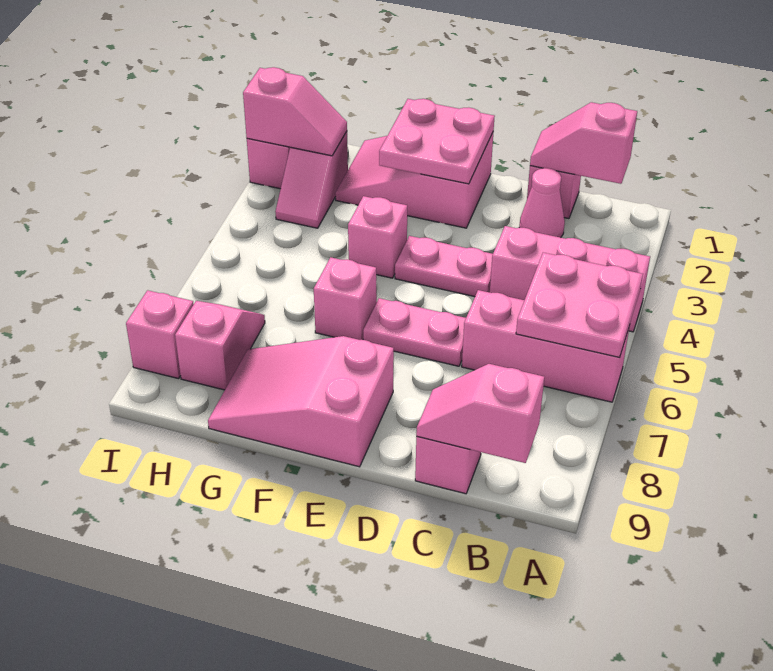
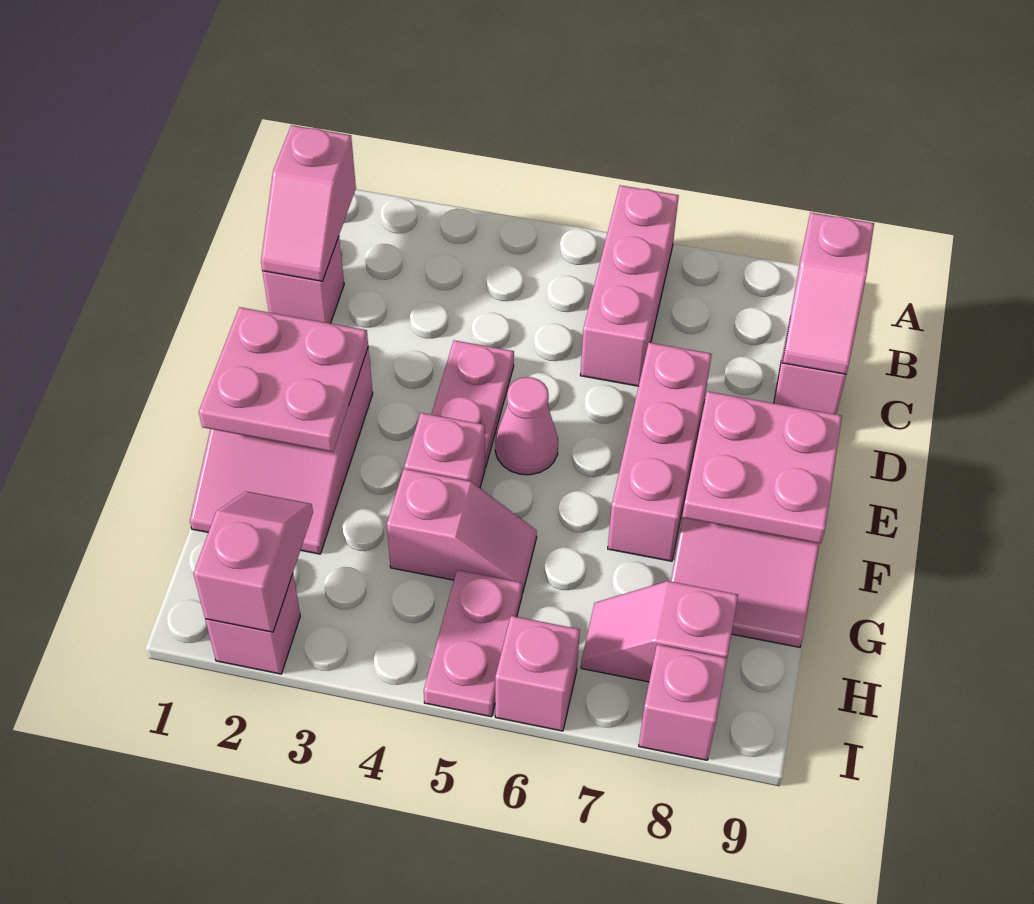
pink brick A4:C4 level 1 -> pink brick D7:F7 level 1
pink plate A5:B6 level 2 -> pink plate E8:F9 level 2
pink cone C2 level 1 -> pink cone E5 level 1
pink plate D6:E6 level 1 -> pink plate H5:I5 level 1
pink brick F6 level 1 -> pink brick I6 level 1
pink slope H2:H3 level 1 top 2 -> pink slope G4:G5 level 1 top 4

